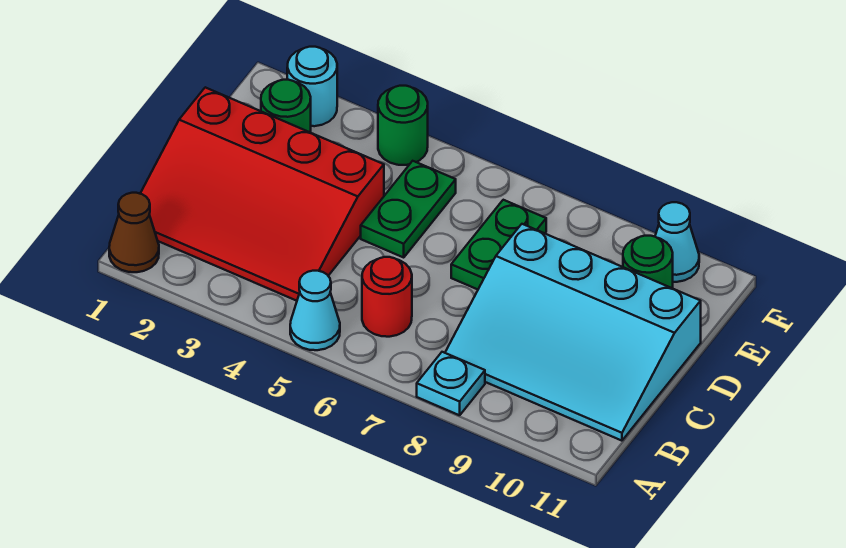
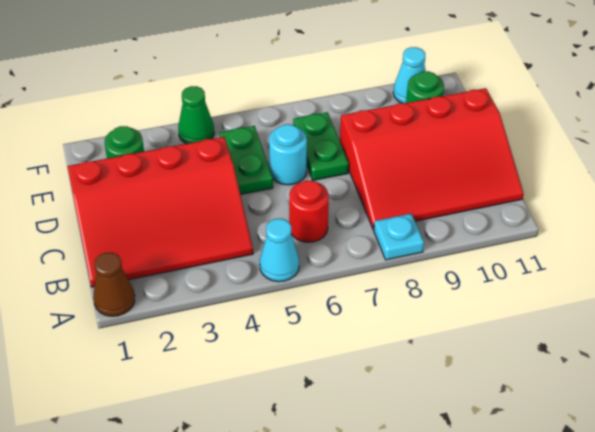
cyan slope B8:D11 level 1 top D -> red slope B8:D11 level 1 top D
cyan round brick F2 level 1 -> cyan round brick D6 level 1
green round brick F4 level 1 -> green cone F4 level 1

